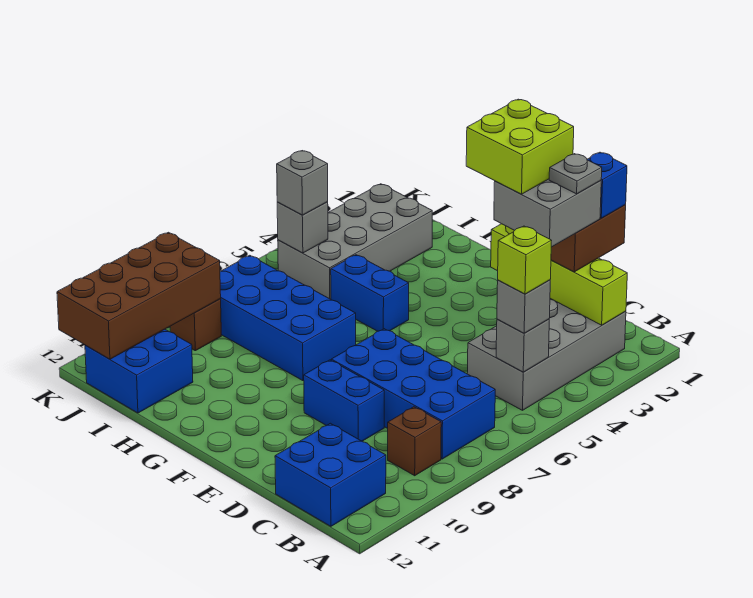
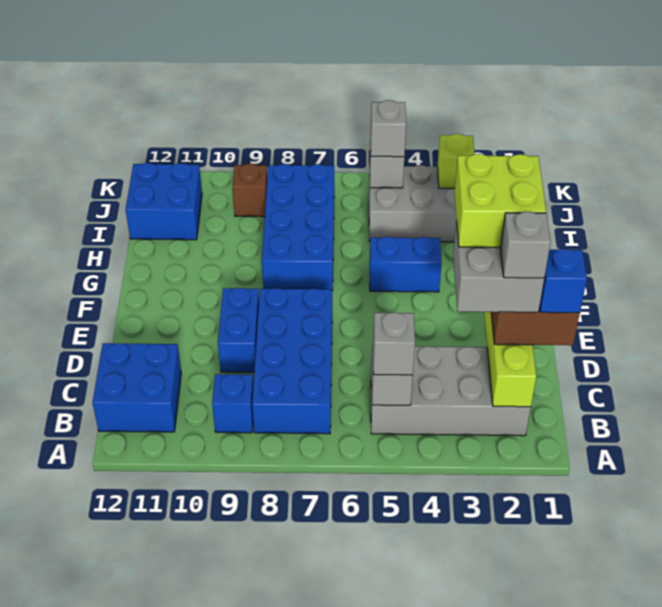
lime brick B5 level 4 -> lime brick J3 level 2
brown brick B9 level 1 -> blue brick B9 level 1
grey plate C2 level 5 -> grey brick C2 level 5
blue brick G5:H5 level 1 -> blue brick G4:G5 level 1
brown brick J9:K12 level 2 -> none

